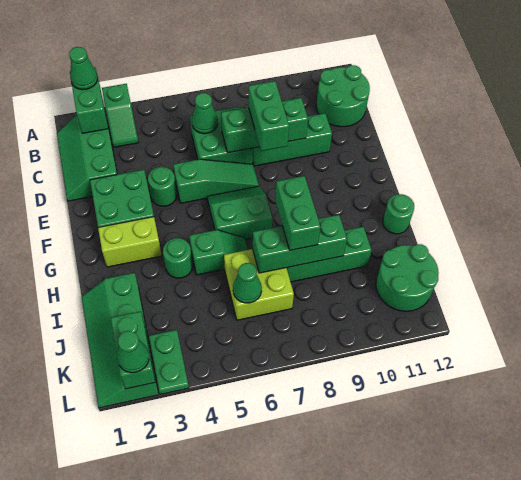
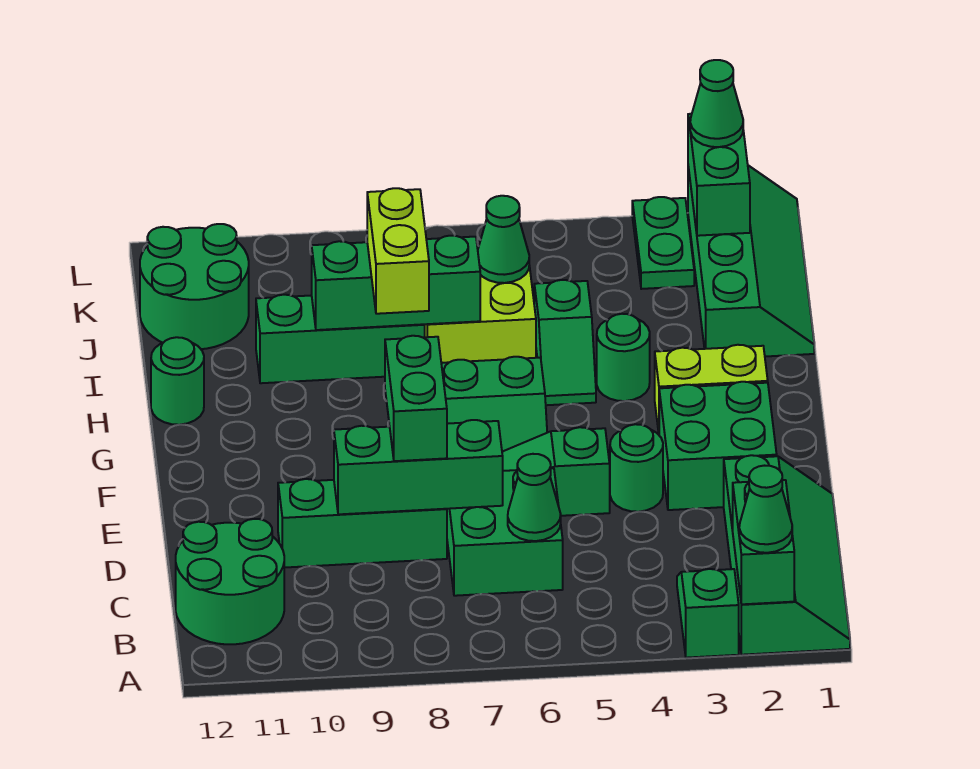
green slope B1:D2 level 1 top 2 -> green slope A1:D2 level 1 top 2
green slope H5:H6 level 1 top 5 -> green slope H5:I5 level 1 top I
green brick H8:I8 level 3 -> lime brick H8:I8 level 3

